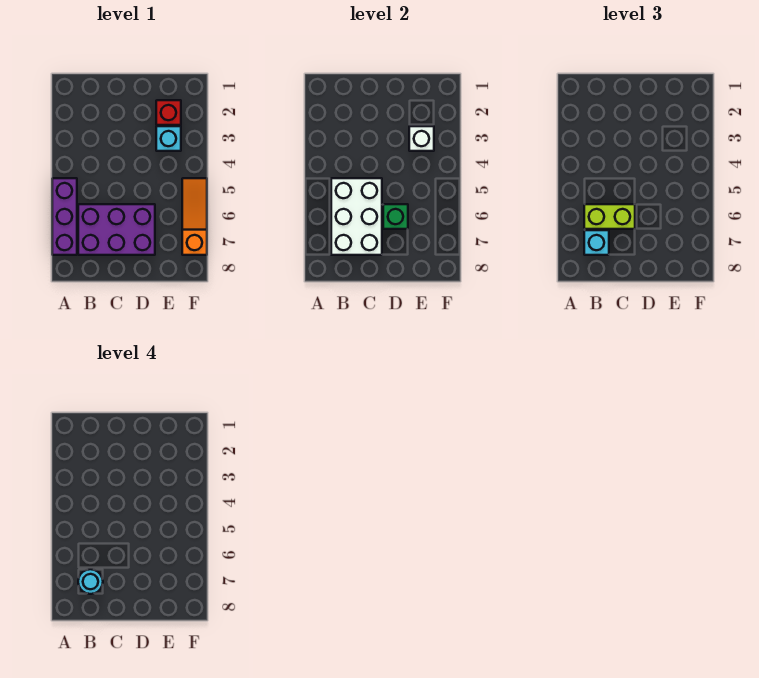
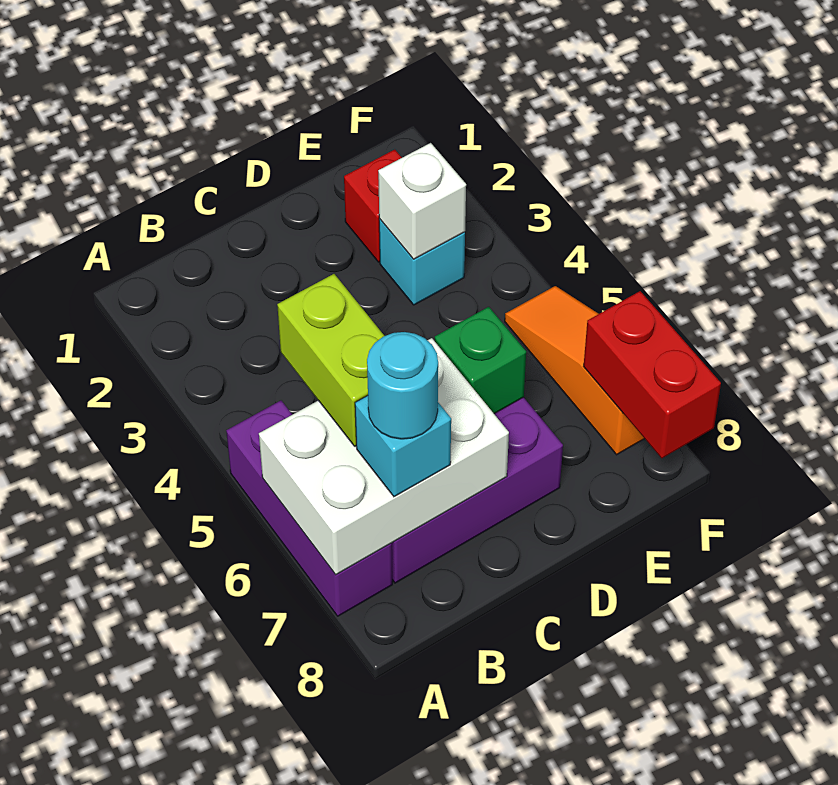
white brick B5:C7 level 2 -> white brick A6:C7 level 2
lime brick B6:C6 level 3 -> lime brick B5:B6 level 3
none -> red brick F7:F8 level 2

